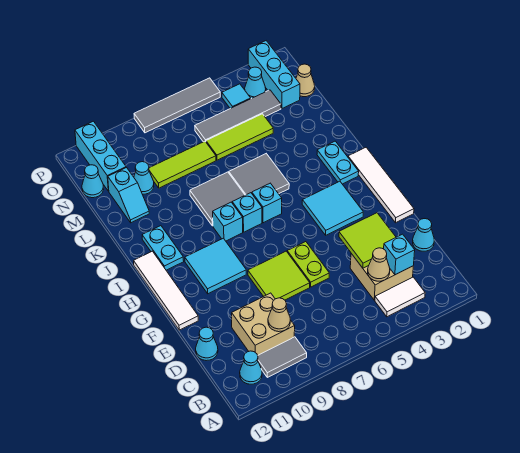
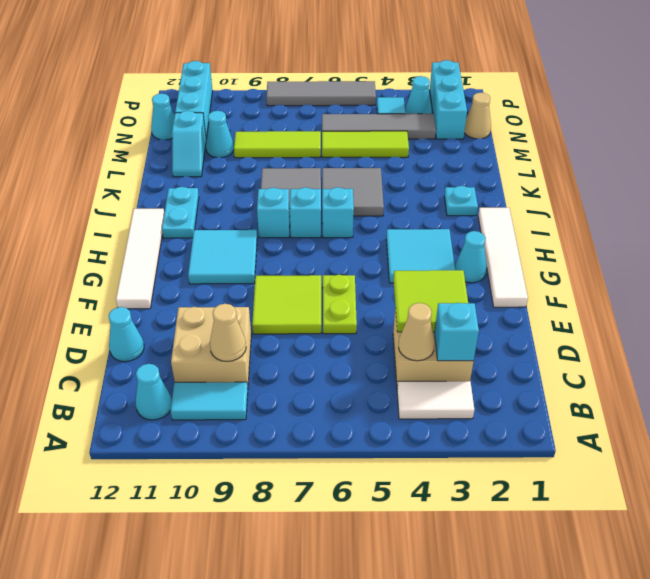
grey tile B9:B10 level 1 -> cyan tile B9:B10 level 1
cyan cone D1 level 1 -> cyan cone G2 level 1
cyan plate I2:J2 level 1 -> cyan plate J2 level 1

